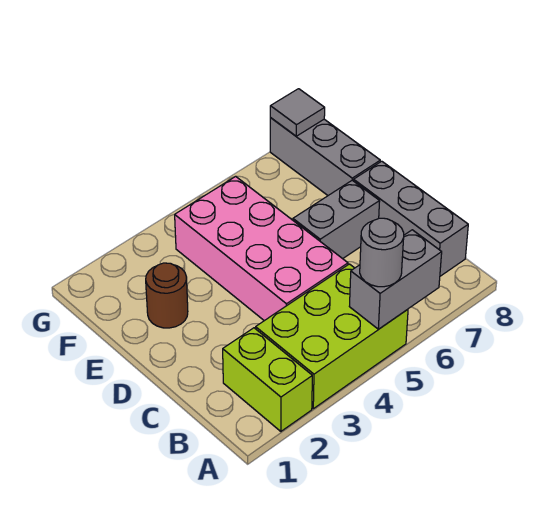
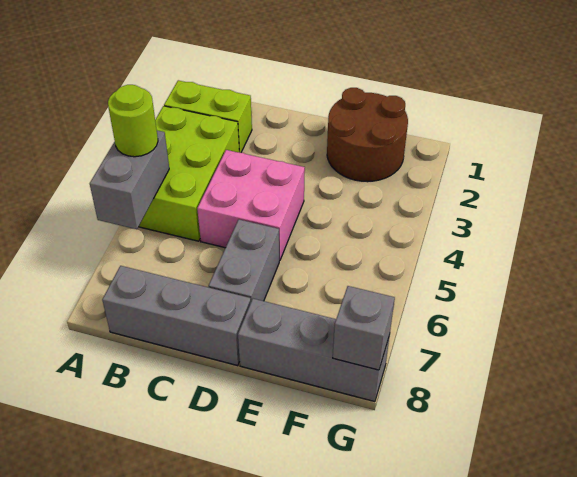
grey round brick A5 level 3 -> lime round brick A5 level 3
pink brick C4:F5 level 1 -> pink brick C4:D5 level 1
brown round brick E2 level 1 -> brown round brick E1:F2 level 1
grey tile G8 level 2 -> grey brick G8 level 2

